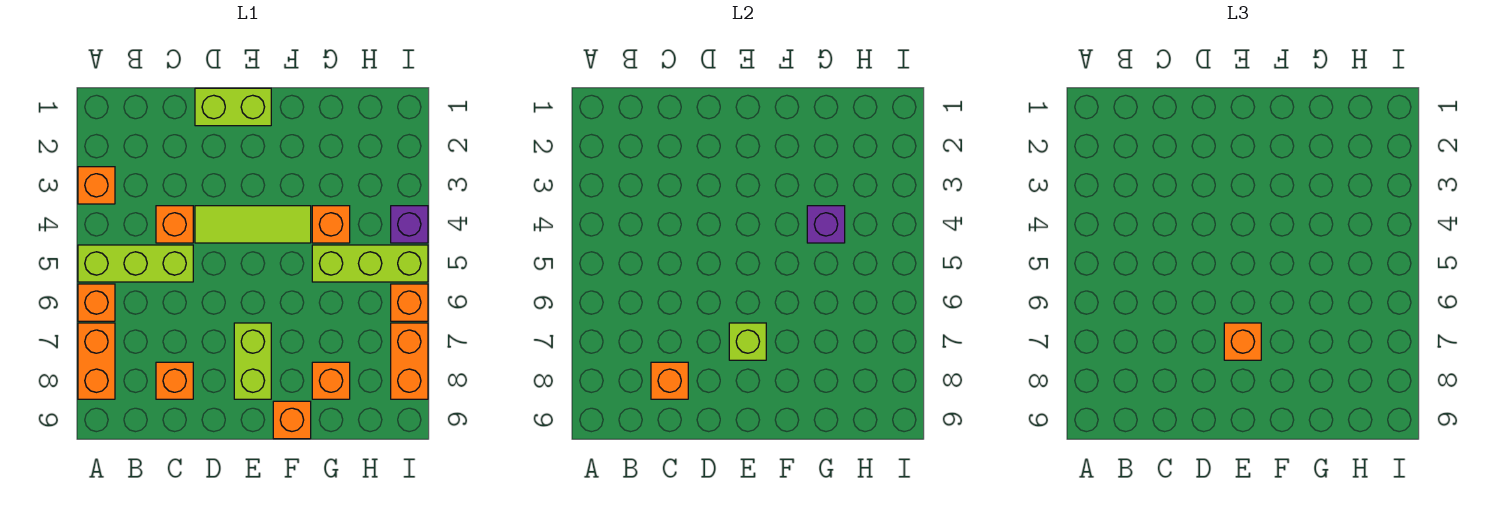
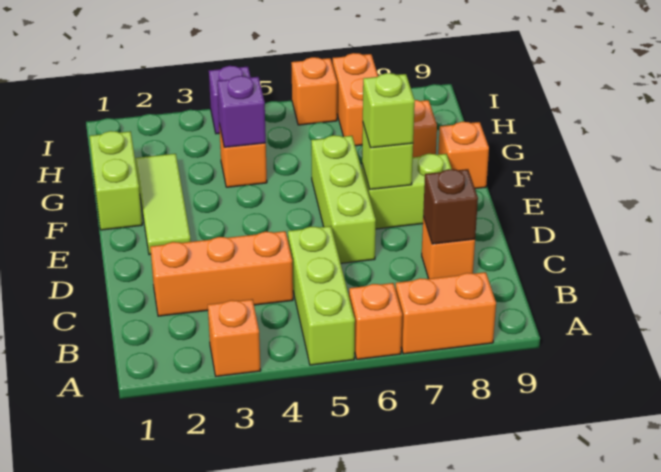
orange brick C4 level 1 -> orange brick C2:C4 level 1
orange brick C8 level 2 -> brown brick C8 level 2
lime brick D1:E1 level 1 -> lime brick F1:G1 level 1
lime tile D4:F4 level 1 -> lime tile E2:G2 level 1
orange brick E7 level 3 -> lime brick E7 level 3
lime brick G5:I5 level 1 -> lime brick D6:F6 level 1
orange brick I7:I8 level 1 -> orange brick H7:I7 level 1

